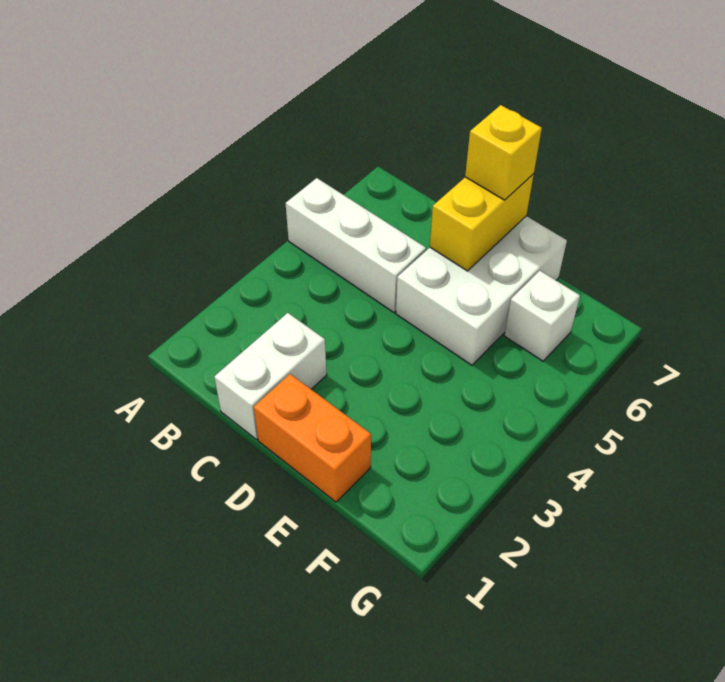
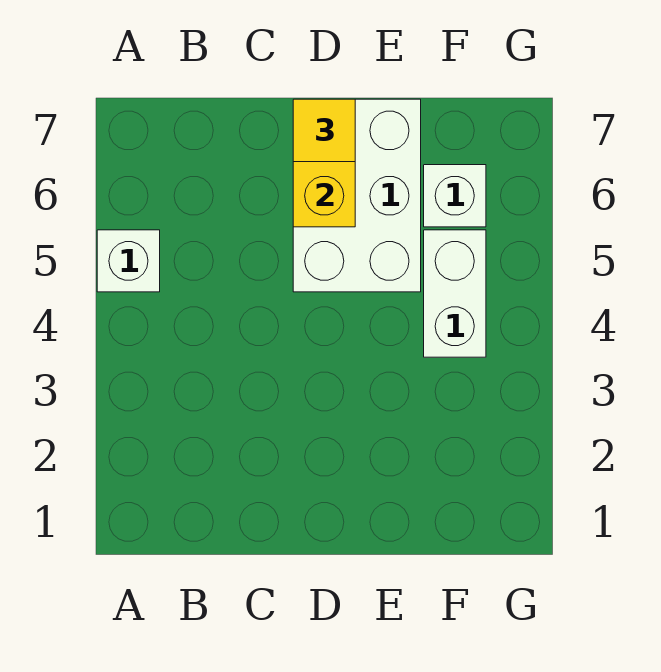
white brick A5:C5 level 1 -> white brick A5 level 1
white brick C1:C2 level 1 -> white brick F4:F5 level 1
orange brick D1:E1 level 1 -> none
yellow brick D7 level 3 -> yellow tile D7 level 3

